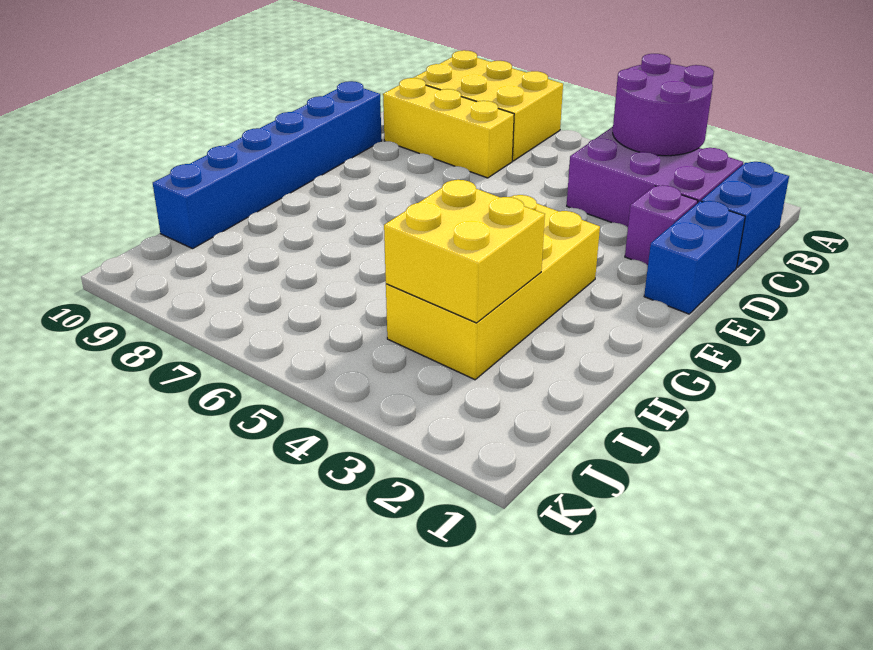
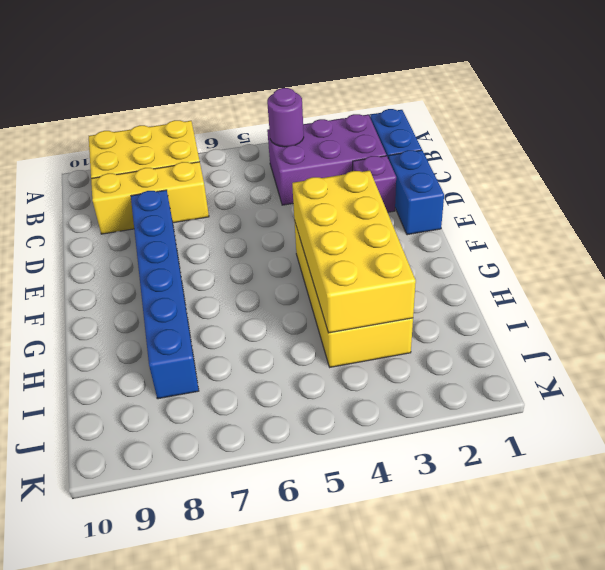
purple round brick A3:B4 level 2 -> purple round brick B4 level 2
blue brick D10:I10 level 1 -> blue brick D8:I8 level 1
yellow brick H3:I4 level 2 -> yellow brick F3:I4 level 2

